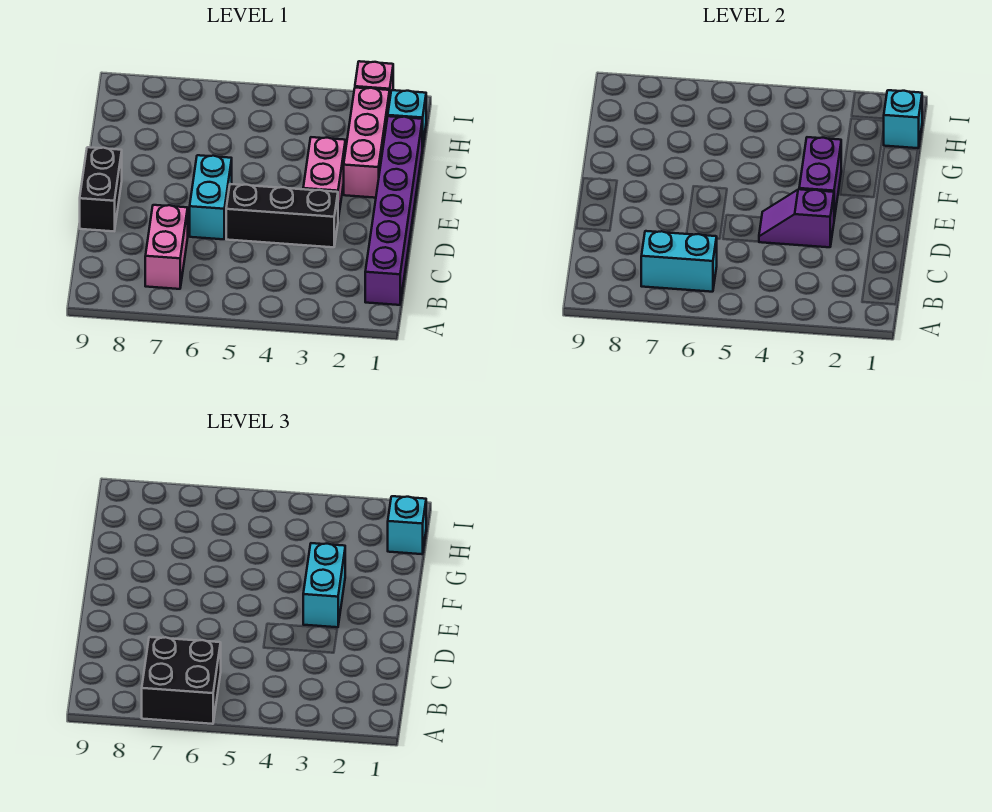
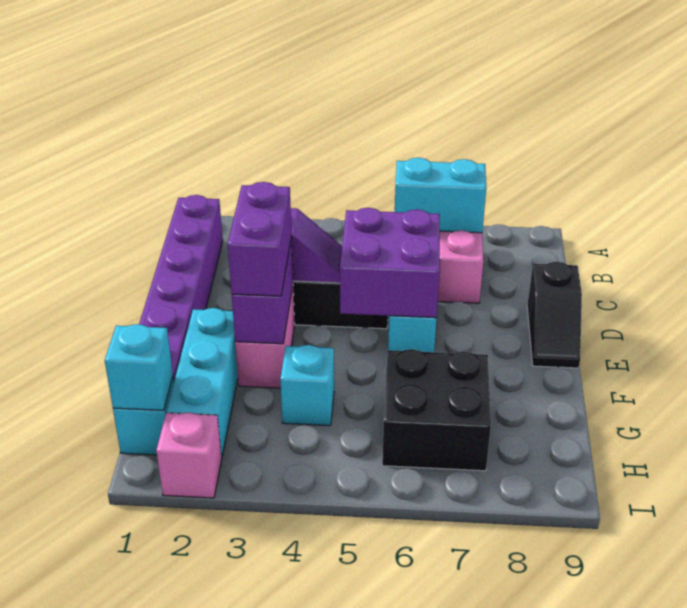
black brick A6:B7 level 3 -> black brick G6:H7 level 1
none -> purple brick D5:E6 level 2
black brick D9:E9 level 1 -> black slope D9:E9 level 1 top D
cyan brick E3:F3 level 3 -> purple brick E3:F3 level 3
pink brick F2:H2 level 1 -> cyan brick F2:H2 level 1
cyan brick H1 level 3 -> cyan brick G4 level 1

